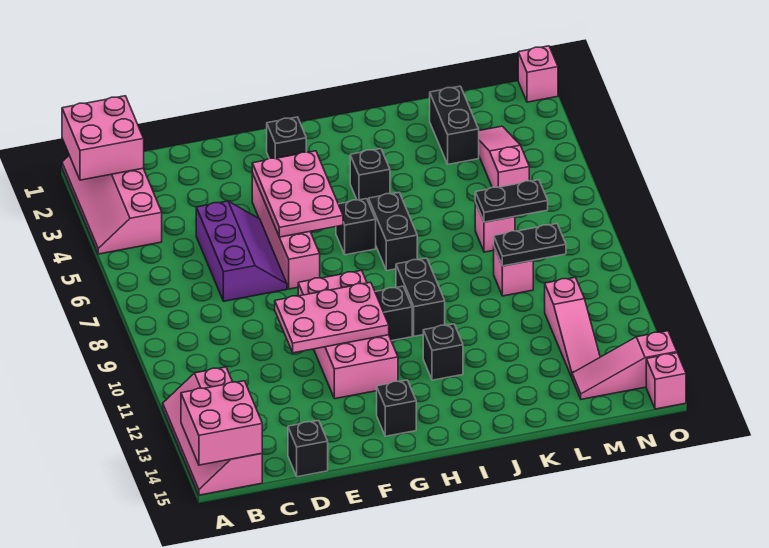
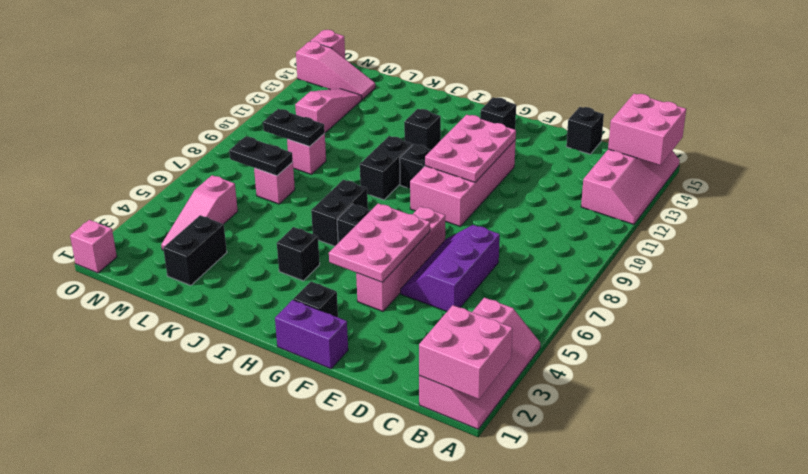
pink plate E10:G11 level 2 -> pink plate F10:G12 level 2
none -> purple brick F1:G1 level 1

